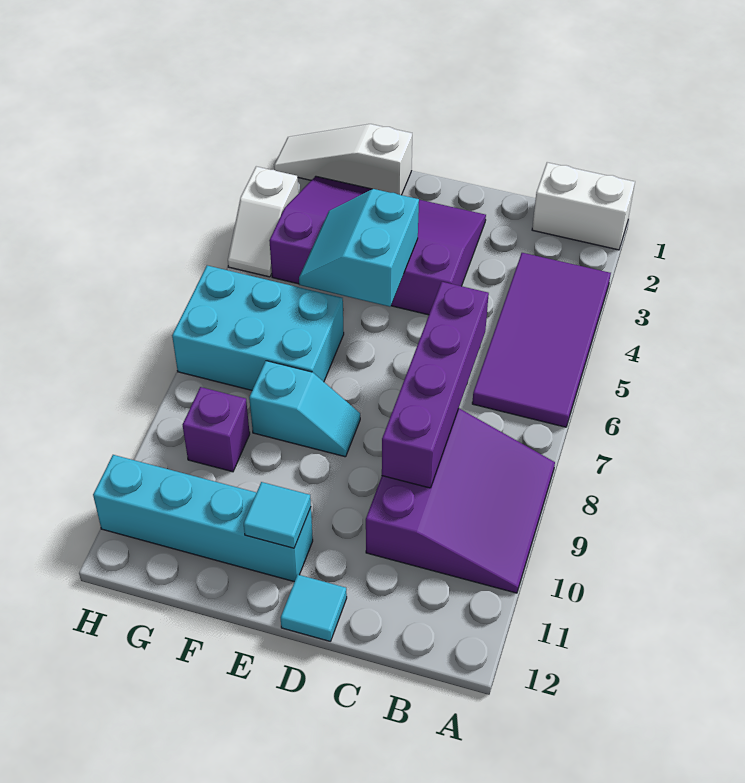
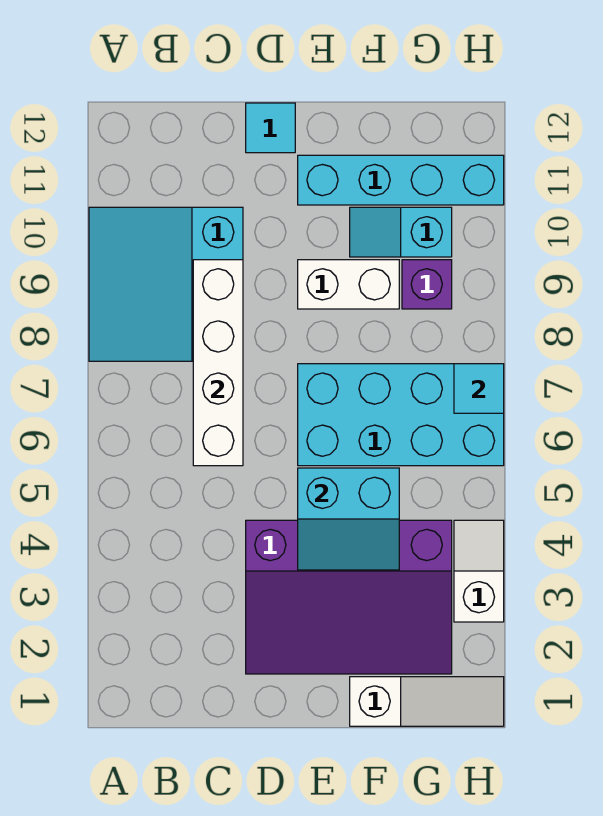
white brick A1:B1 level 1 -> white brick E9:F9 level 1
purple tile A3:B6 level 1 -> none
purple slope A8:C10 level 1 top C -> cyan slope A8:C10 level 1 top C
purple brick C6:C9 level 2 -> white brick C6:C9 level 2
cyan slope E4:F5 level 2 top E -> cyan slope E4:F5 level 2 top 5
cyan slope E8:F8 level 1 top F -> cyan slope F10:G10 level 1 top G
cyan tile E11 level 2 -> cyan tile H7 level 2
cyan brick F6:H7 level 1 -> cyan brick E6:H7 level 1

